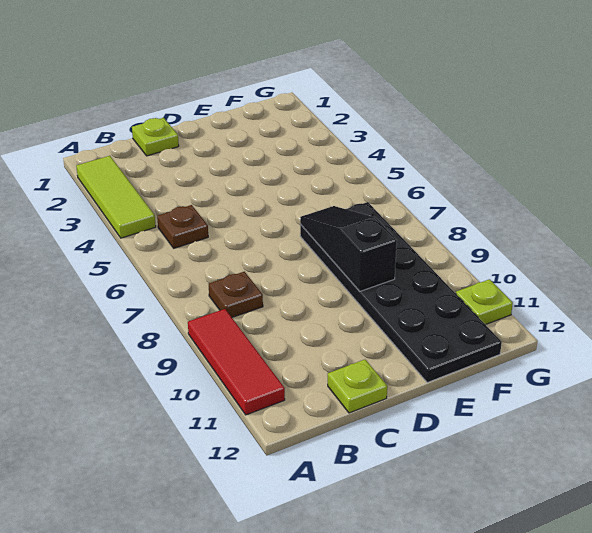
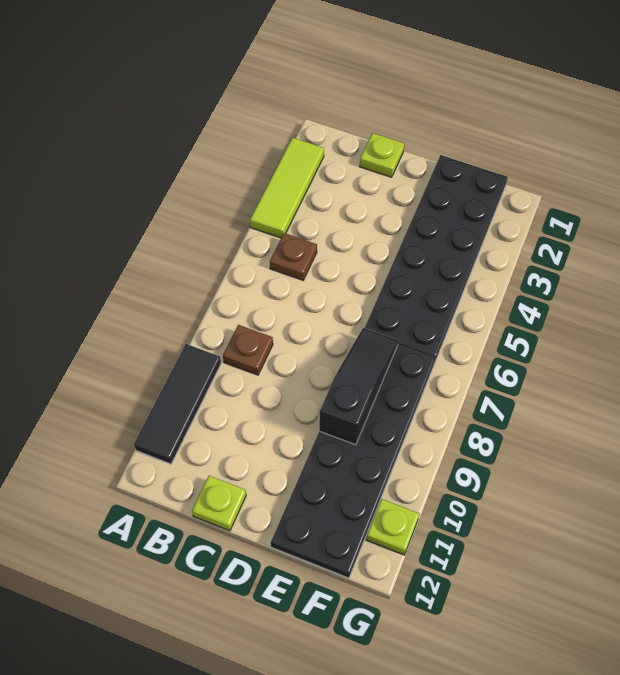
red tile A9:A11 level 1 -> black tile A9:A11 level 1
none -> black plate E1:F6 level 1

